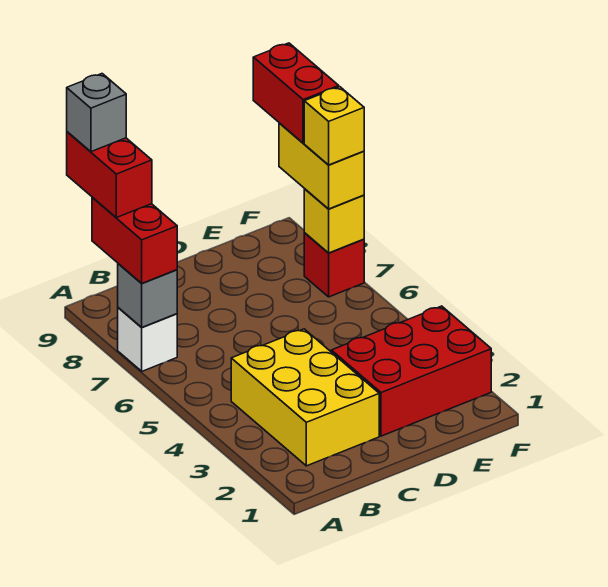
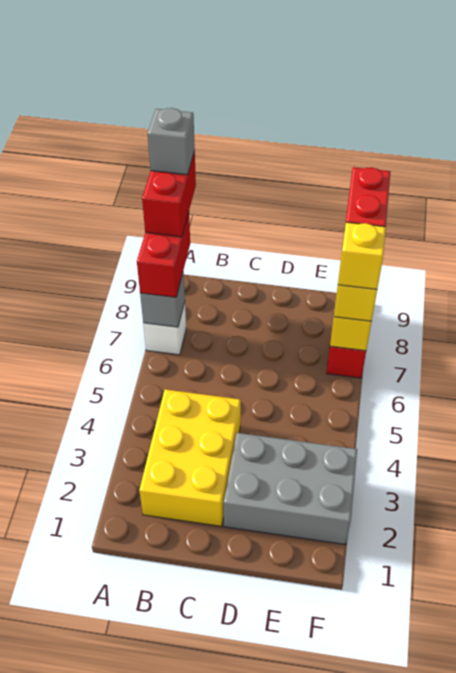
red brick D2:F3 level 1 -> grey brick D2:F3 level 1

